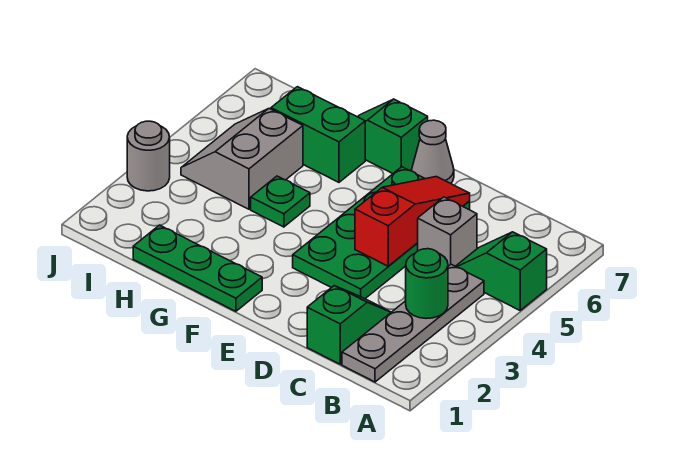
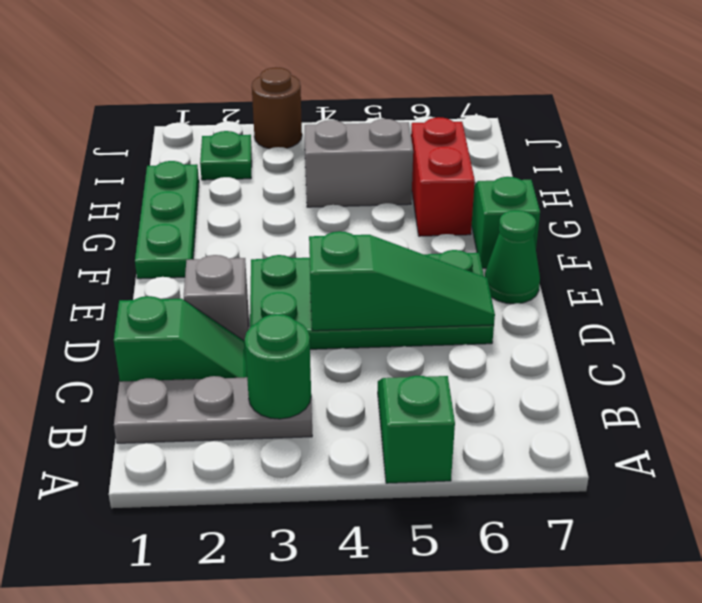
grey plate B1:B4 level 1 -> grey plate B1:B3 level 1
grey brick C5 level 1 -> grey brick D2 level 1
red slope D4:D6 level 2 top 4 -> green slope D4:D6 level 2 top 4
grey cone E7 level 1 -> green cone E7 level 1
green plate G4 level 1 -> green plate I2 level 1
green brick G6:H6 level 1 -> red brick G6:H6 level 1
grey round brick J3 level 1 -> brown round brick J3 level 1

